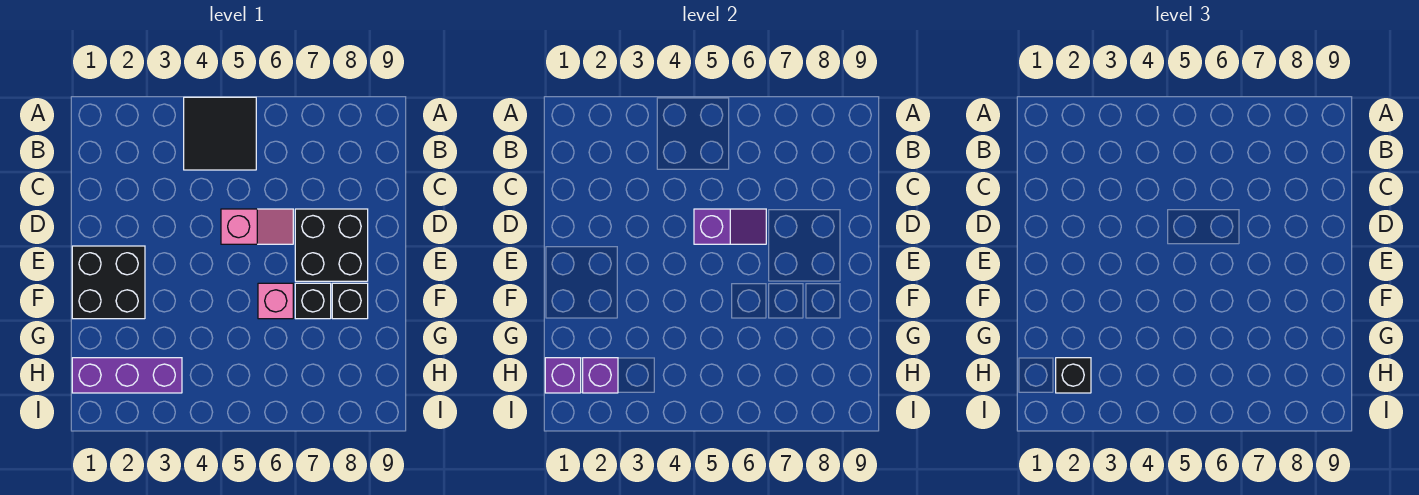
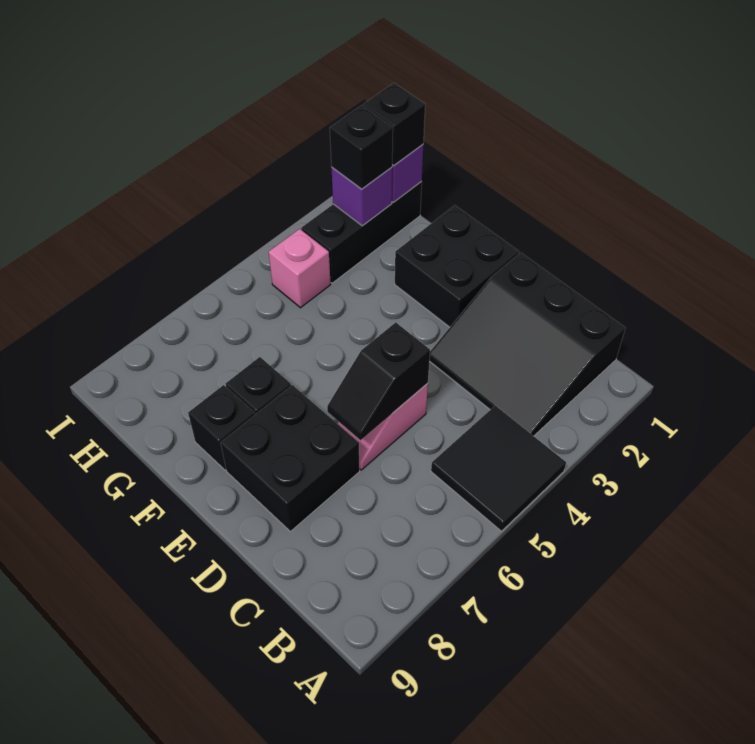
none -> black slope B1:D3 level 1 top 1
purple slope D5:D6 level 2 top 5 -> black slope D5:D6 level 2 top 5
pink brick F6 level 1 -> pink brick H4 level 1
purple brick H1:H3 level 1 -> black brick H1:H3 level 1
none -> black brick H1 level 3

